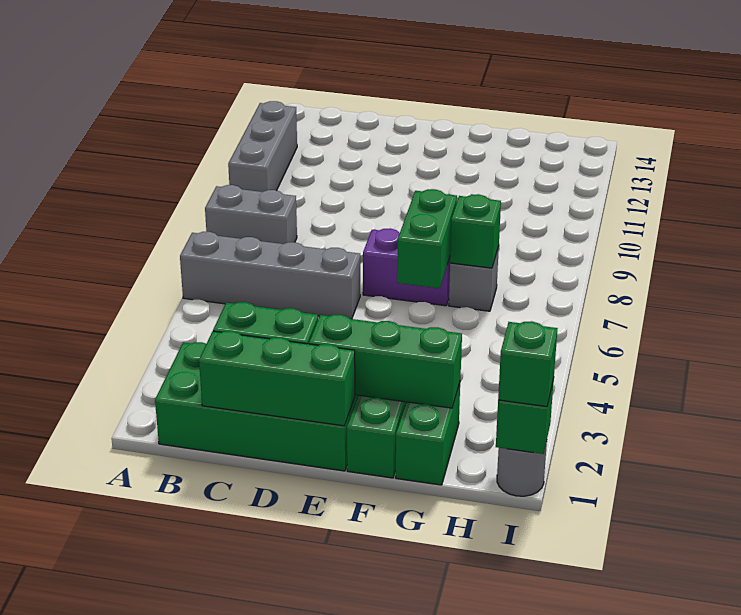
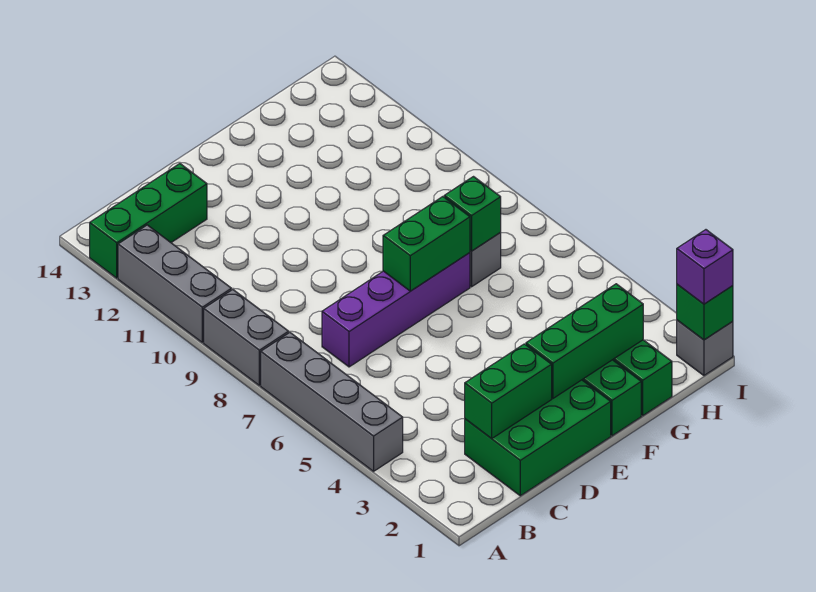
grey brick A6:D6 level 1 -> grey brick A4:A7 level 1
grey brick A8:B8 level 1 -> grey brick A8:A9 level 1
green brick B1:E2 level 1 -> green brick C1:E2 level 1
green brick C1:E1 level 2 -> green brick A13:C13 level 1
purple brick E7:F7 level 1 -> purple brick C7:F7 level 1
green brick F6:F7 level 2 -> green brick E7:F7 level 2
grey round brick I1 level 1 -> grey brick I1 level 1
green brick I1 level 3 -> purple brick I1 level 3

